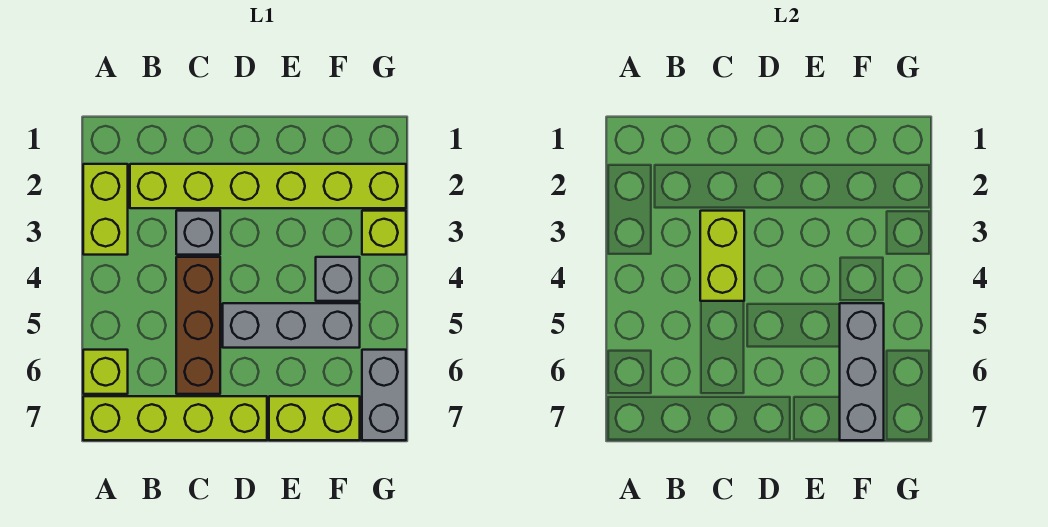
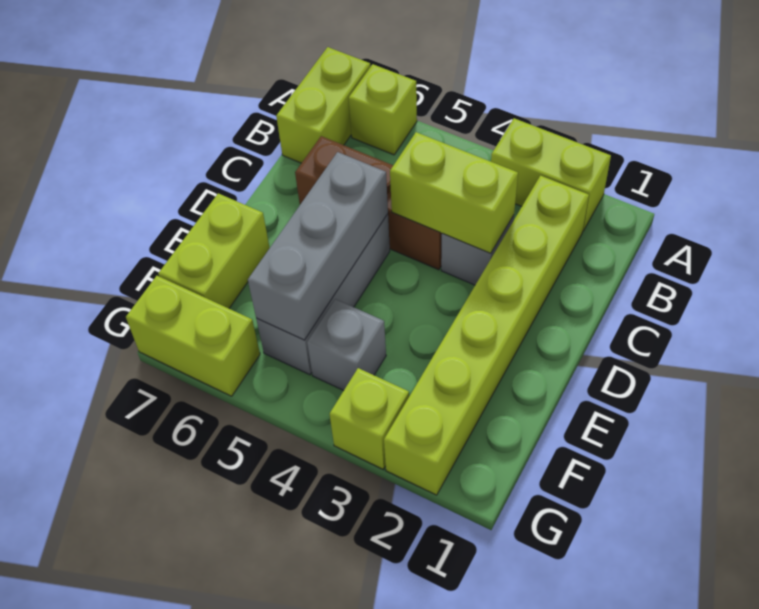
lime brick A7:D7 level 1 -> lime brick A7:B7 level 1
grey brick F5:F7 level 2 -> grey brick D5:F5 level 2
grey brick G6:G7 level 1 -> lime brick G6:G7 level 1

